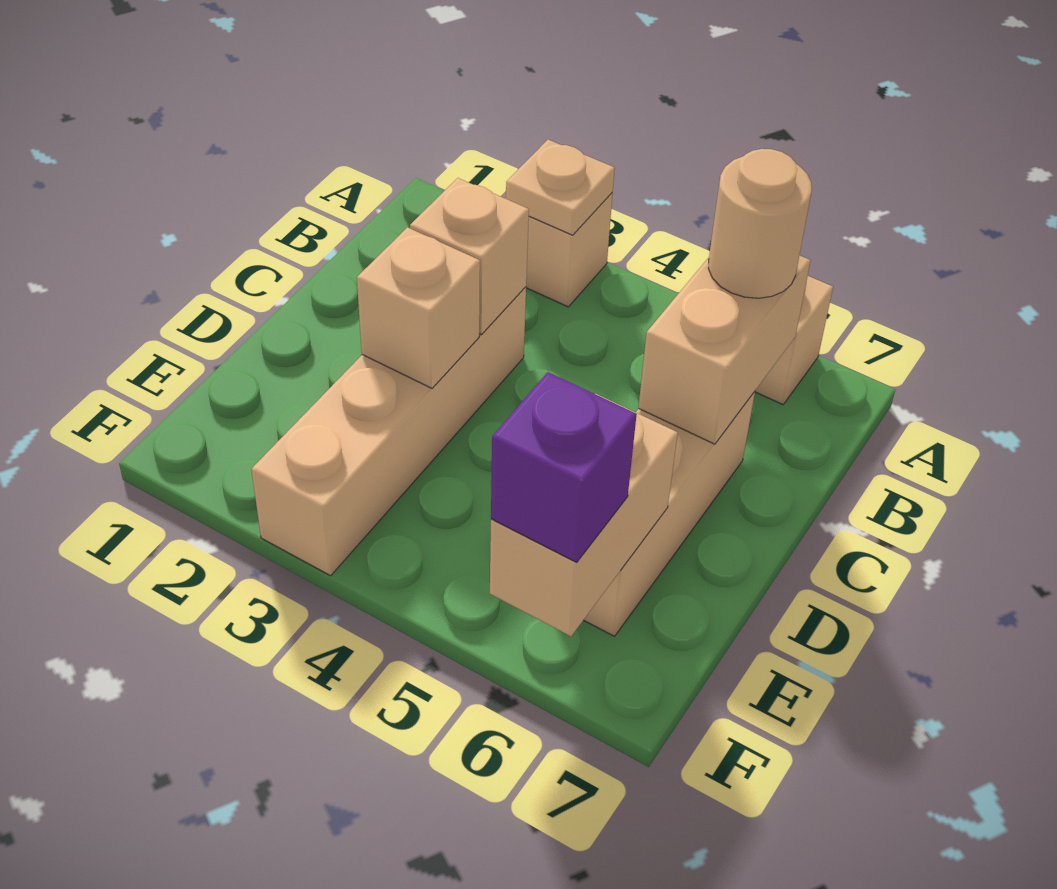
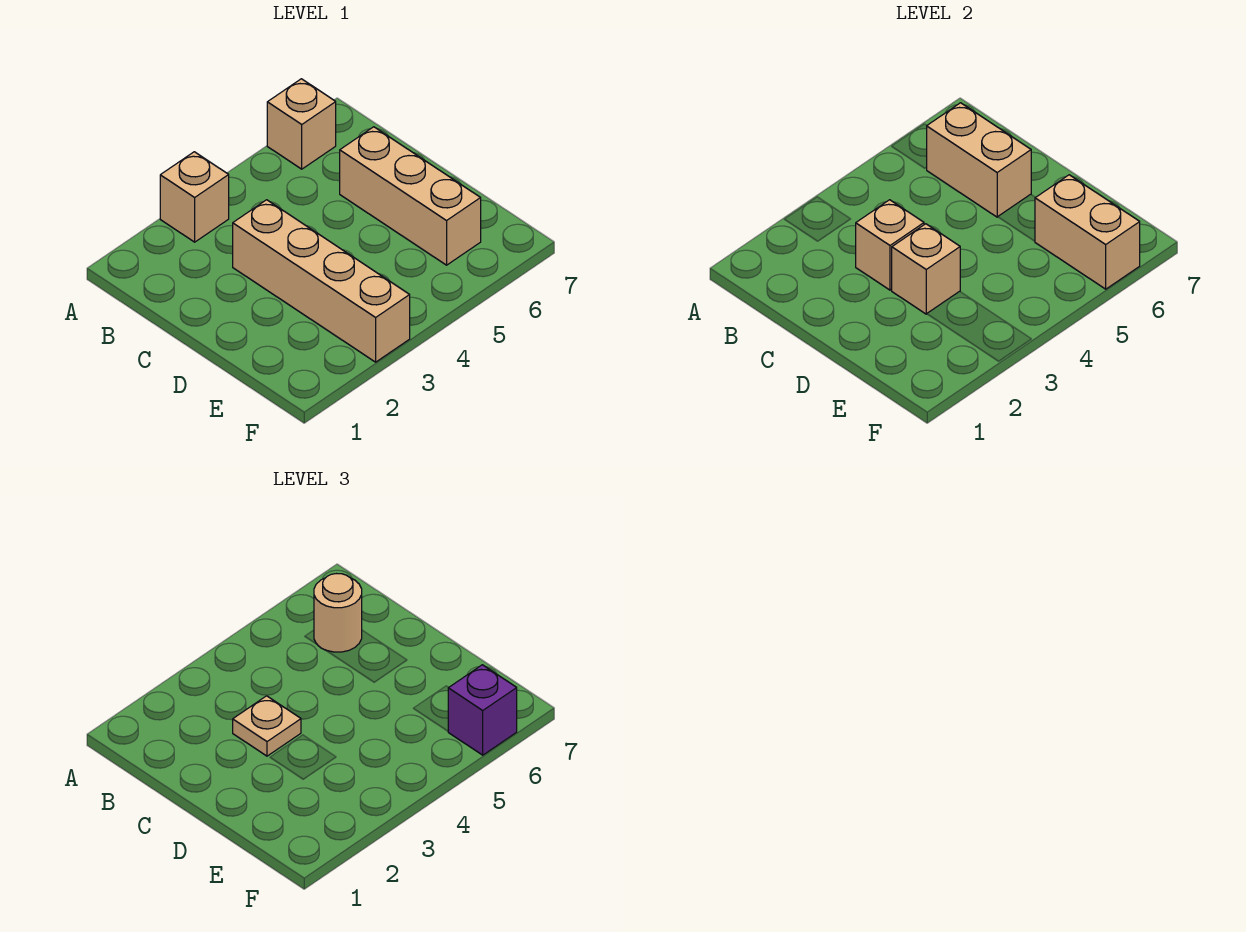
tan plate A3 level 2 -> tan plate C3 level 3

